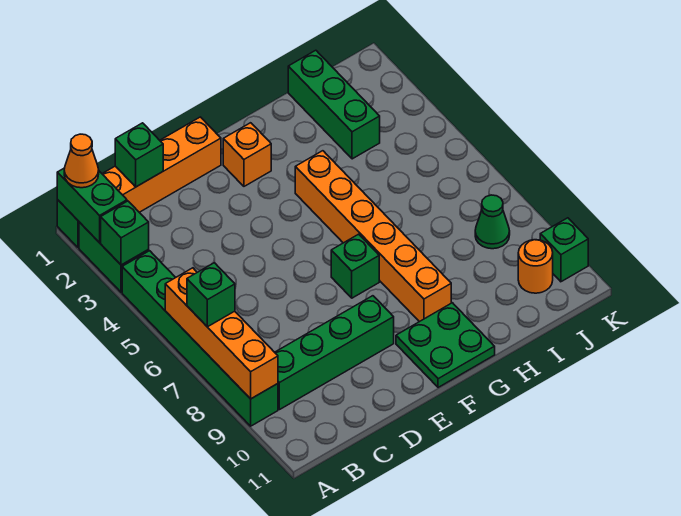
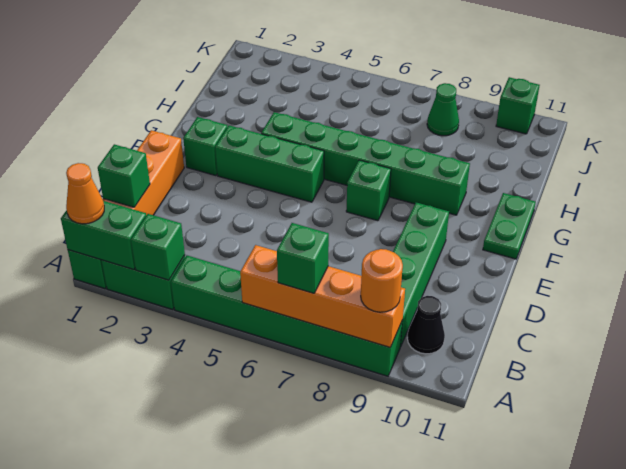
none -> black cone B10 level 1
orange brick F2 level 1 -> green brick F2 level 1
green plate F10:G11 level 1 -> green plate F11:G11 level 1
orange brick G4:G9 level 1 -> green brick G4:G9 level 1
green brick I1:I3 level 1 -> green brick F3:F5 level 1
orange round brick J10 level 1 -> orange round brick A9 level 3

